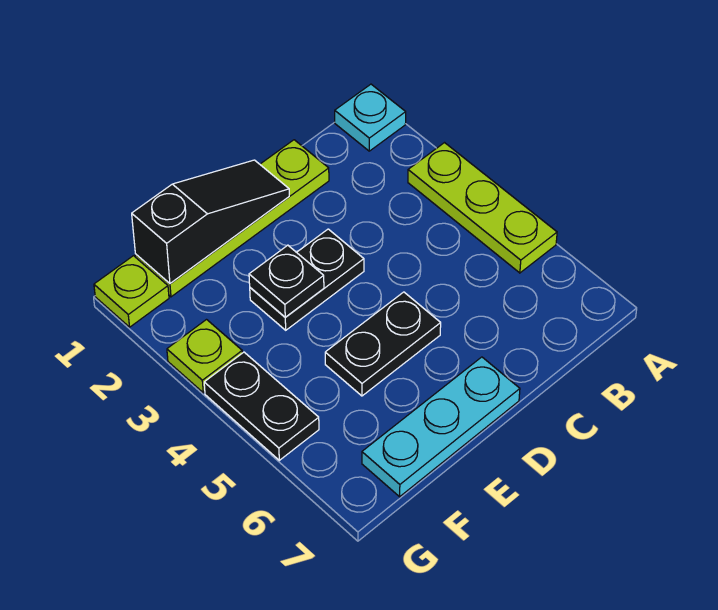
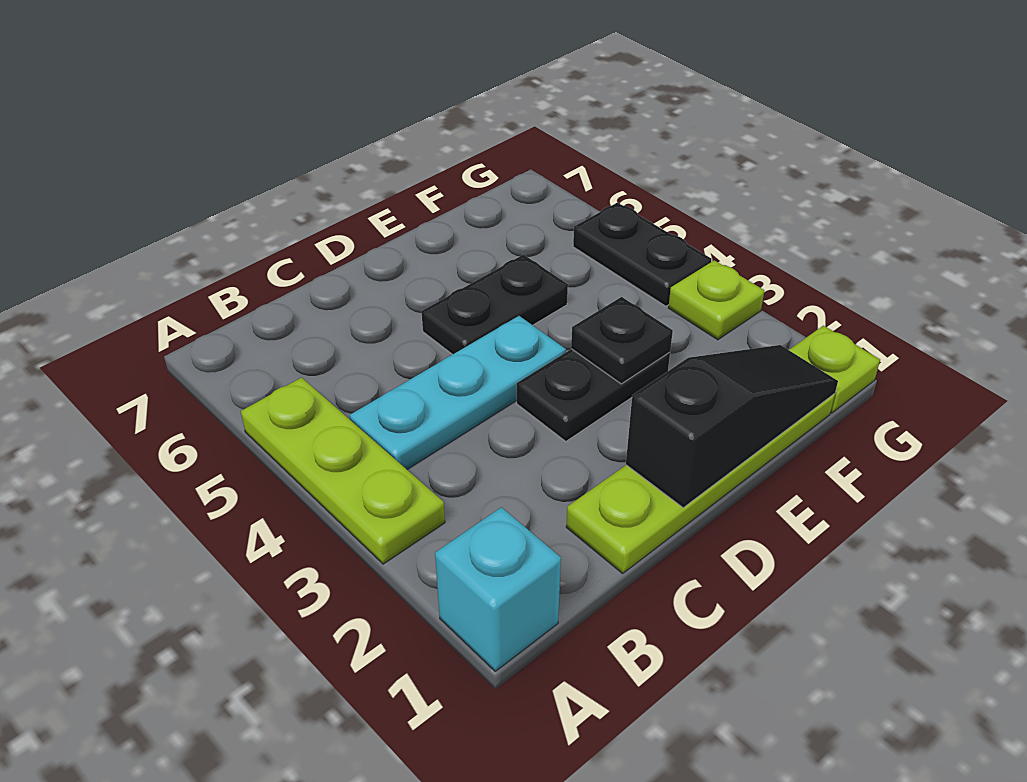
cyan plate A1 level 1 -> cyan brick A1 level 1
black slope D1:F1 level 2 top F -> black slope D1:F1 level 2 top D
cyan plate D7:F7 level 1 -> cyan plate B4:D4 level 1

